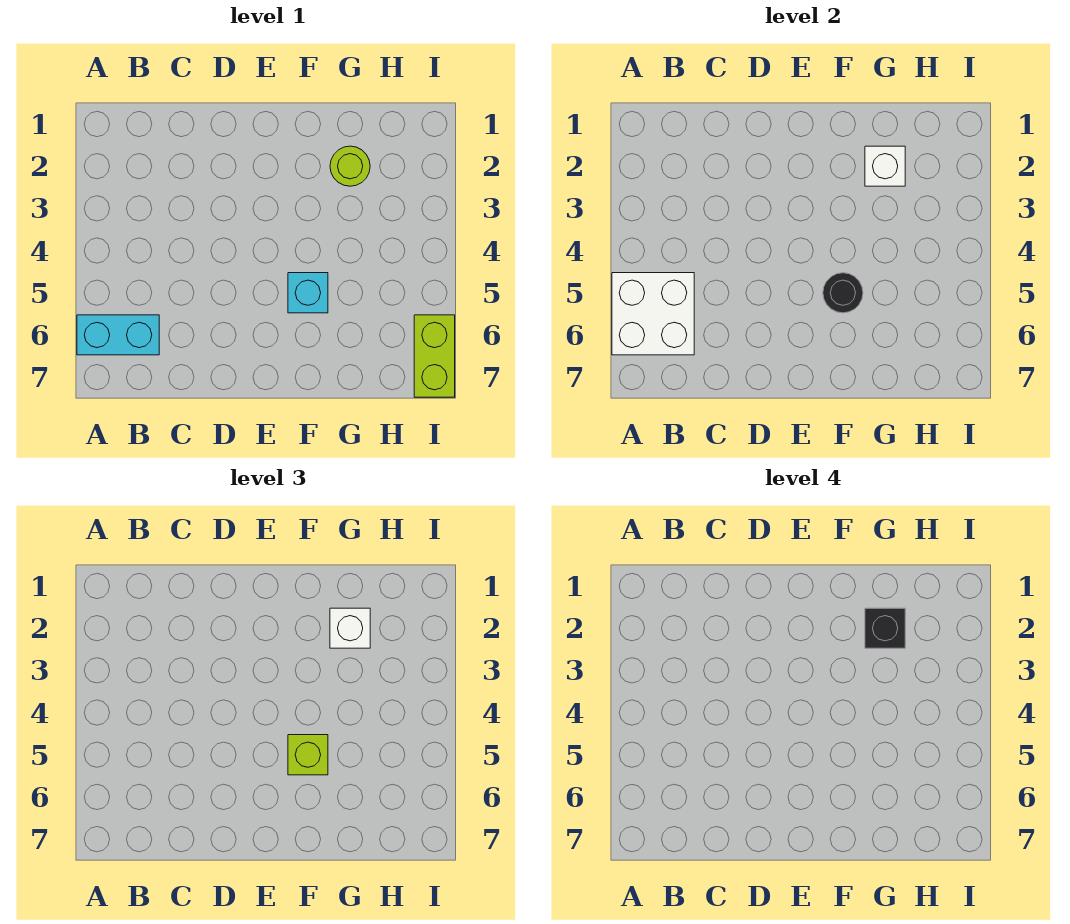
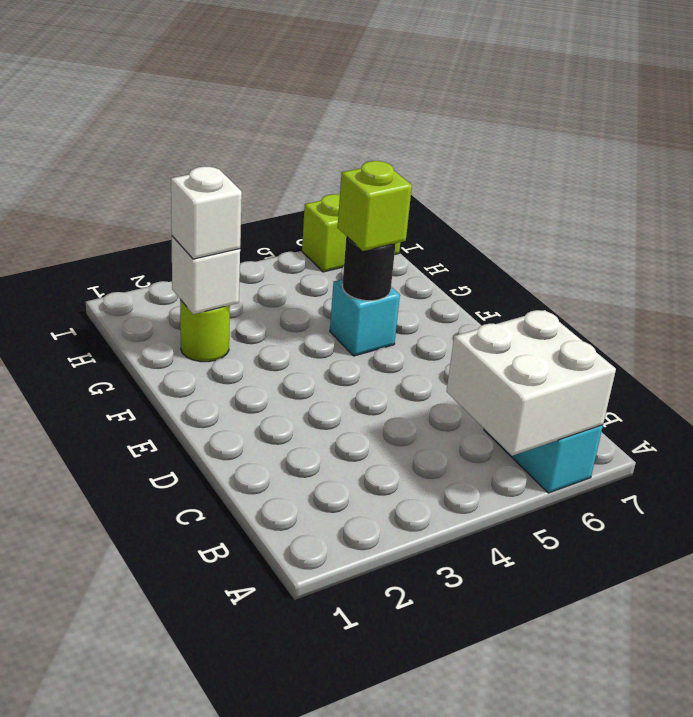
black brick G2 level 4 -> none

